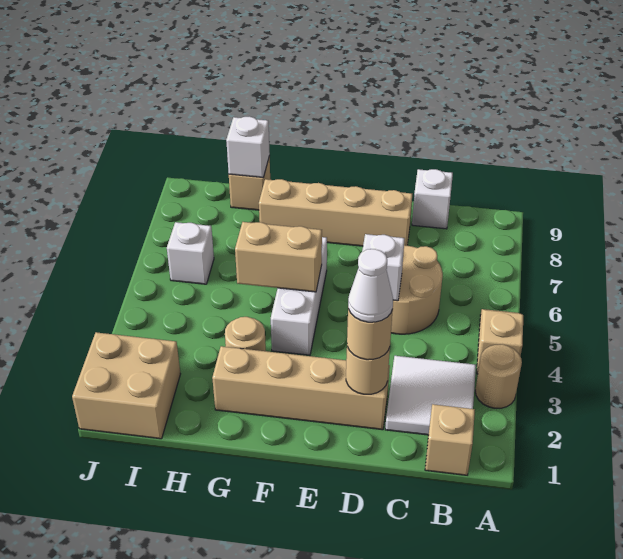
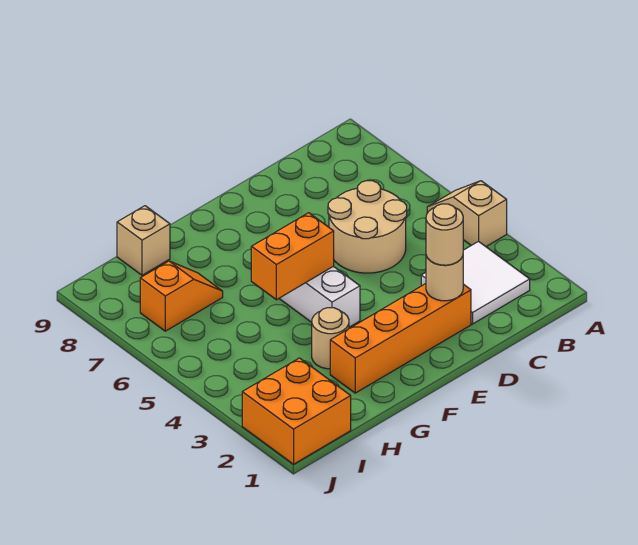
tan round brick A3 level 1 -> none
tan brick B1 level 1 -> none
white brick C9 level 1 -> none
tan brick D2:G2 level 1 -> orange brick D2:G2 level 1
white cone D2 level 4 -> none
white brick D5 level 2 -> none
tan brick D8:G8 level 1 -> none
tan brick F5:G5 level 2 -> orange brick F5:G5 level 2
none -> orange slope H7:I7 level 1 top I
white brick H9 level 2 -> none
tan brick I1:J2 level 1 -> orange brick I1:J2 level 1
white brick I6 level 1 -> none

